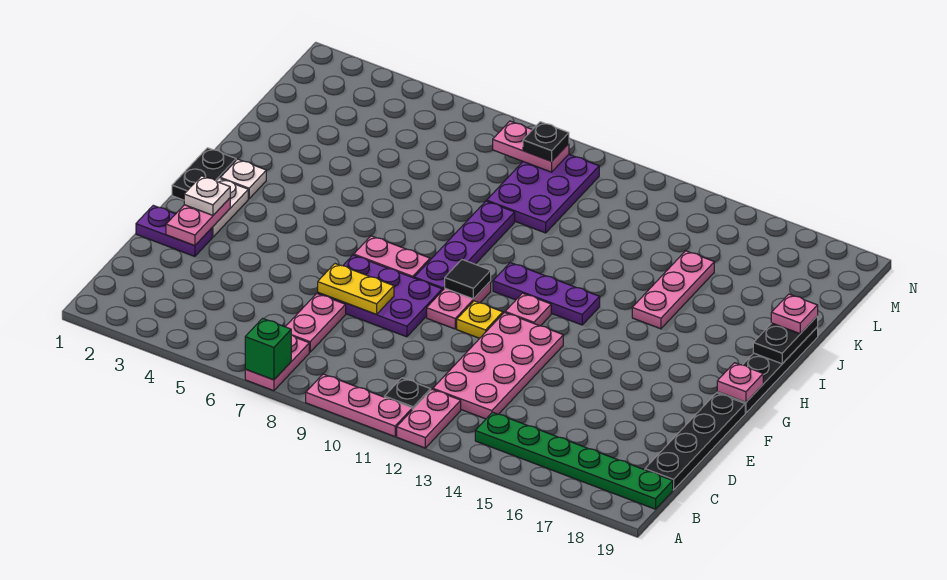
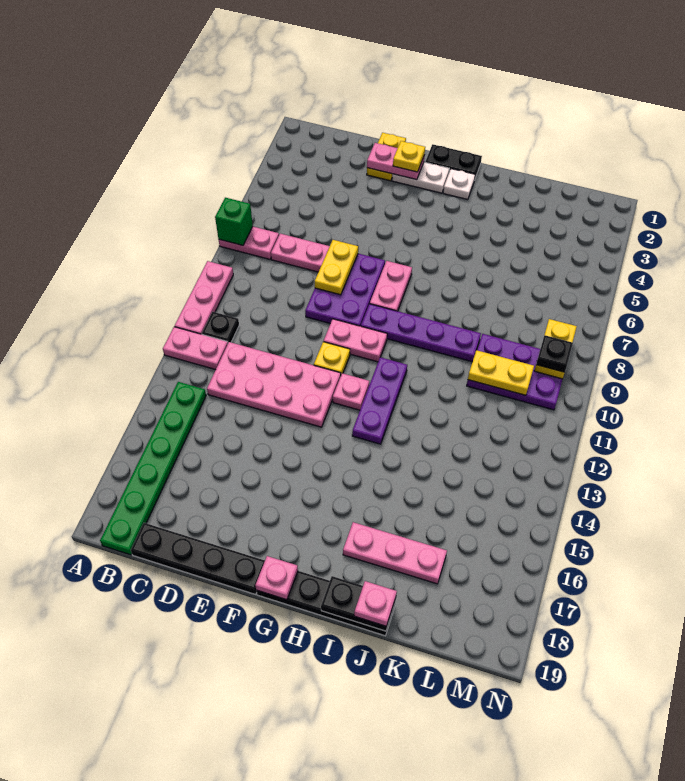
purple plate E1:E2 level 1 -> yellow plate E1:E2 level 1
white plate F2 level 3 -> yellow plate F2 level 3
black tile G10 level 2 -> none
pink plate I15:K15 level 1 -> pink plate I17:K17 level 1
none -> yellow plate K10:L10 level 2
pink plate M8:M9 level 2 -> yellow plate M8:M9 level 2

